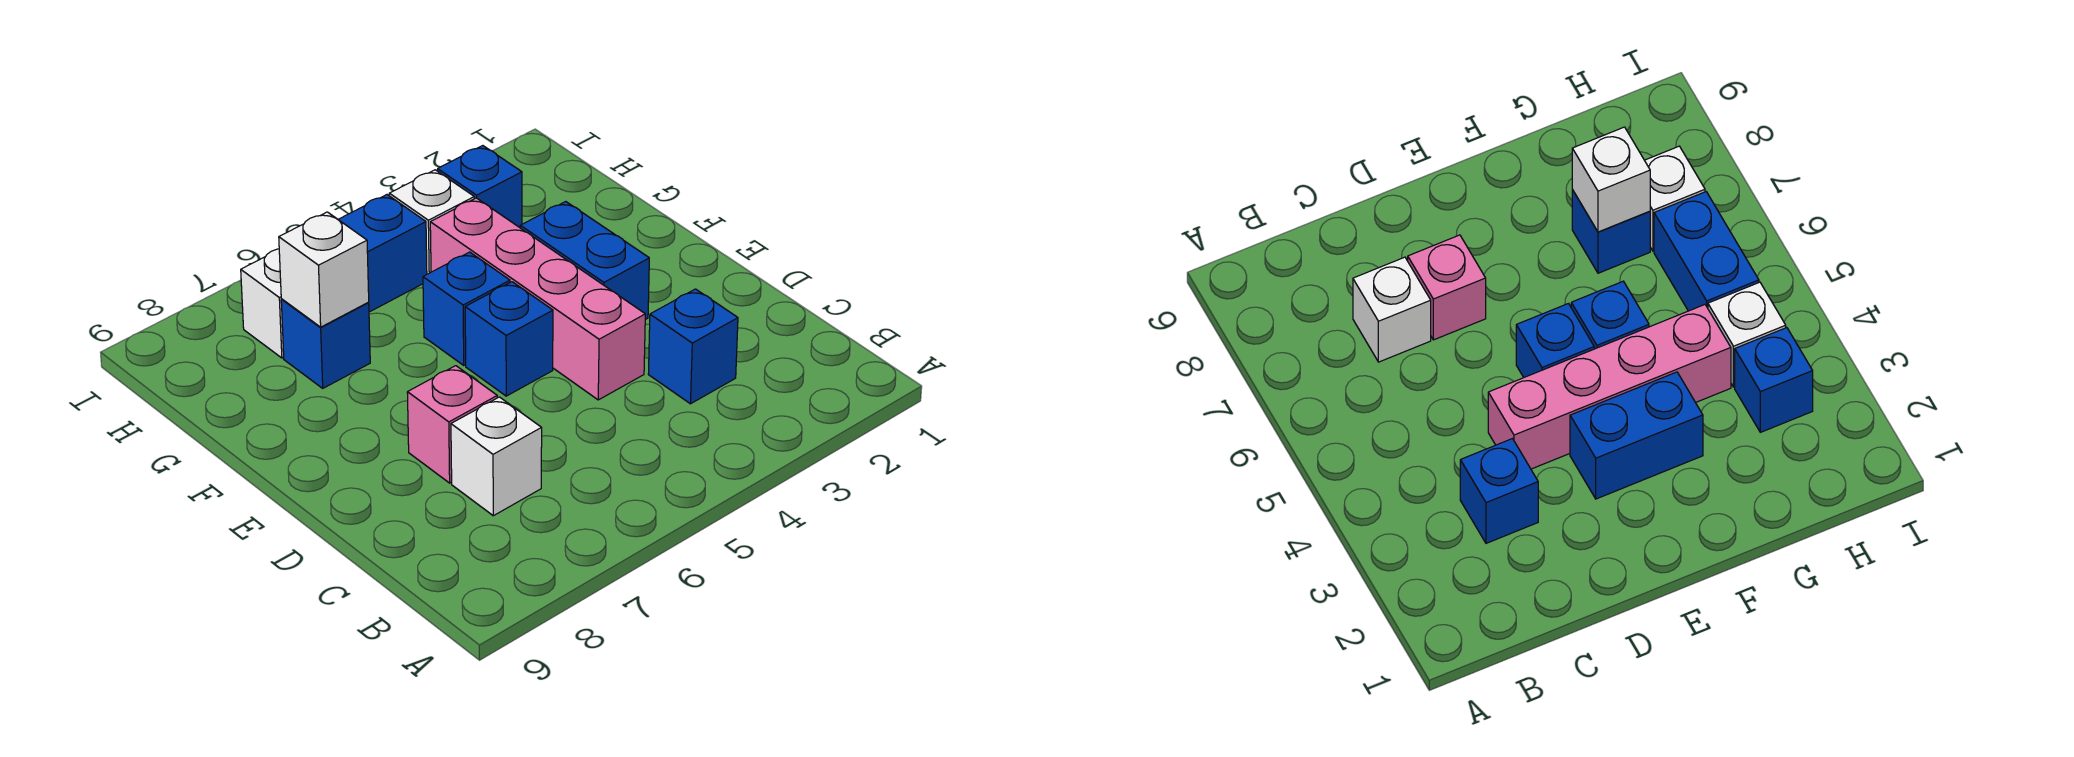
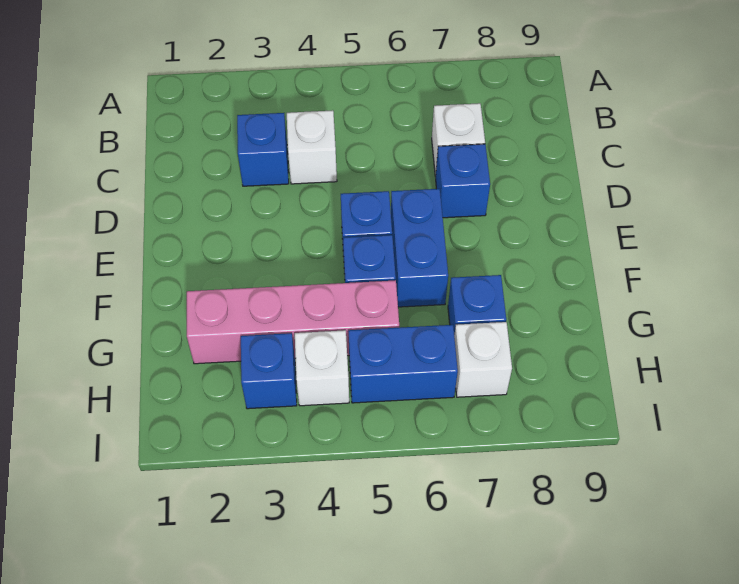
pink brick D4:G4 level 1 -> pink brick G2:G5 level 1
pink brick D7 level 1 -> blue brick D7 level 1
blue brick E3:F3 level 1 -> blue brick E6:F6 level 1
white brick G7 level 2 -> white brick C4 level 1

